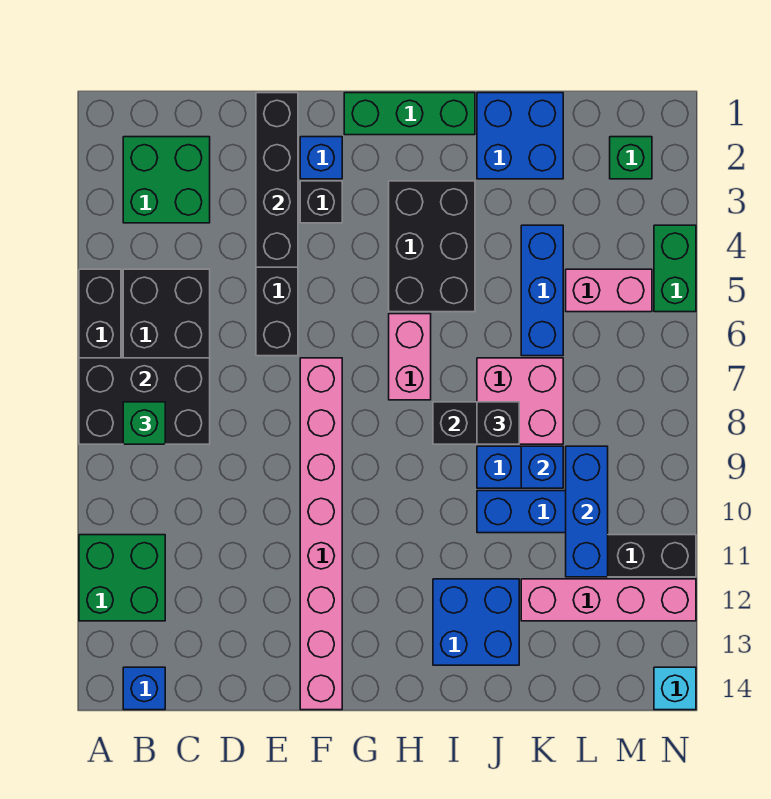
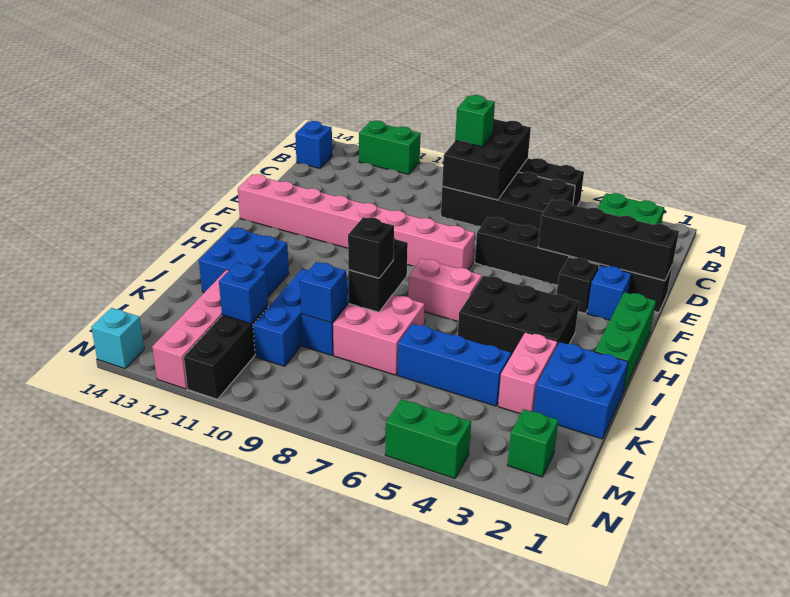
green brick A11:B12 level 1 -> green brick A11:A12 level 1
pink brick L5:M5 level 1 -> pink brick J3:K3 level 1
blue brick L9:L11 level 2 -> blue brick L11 level 2

